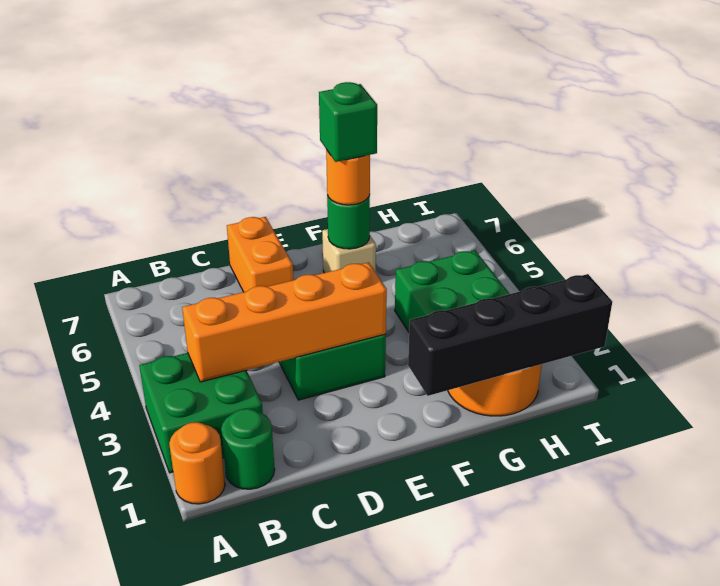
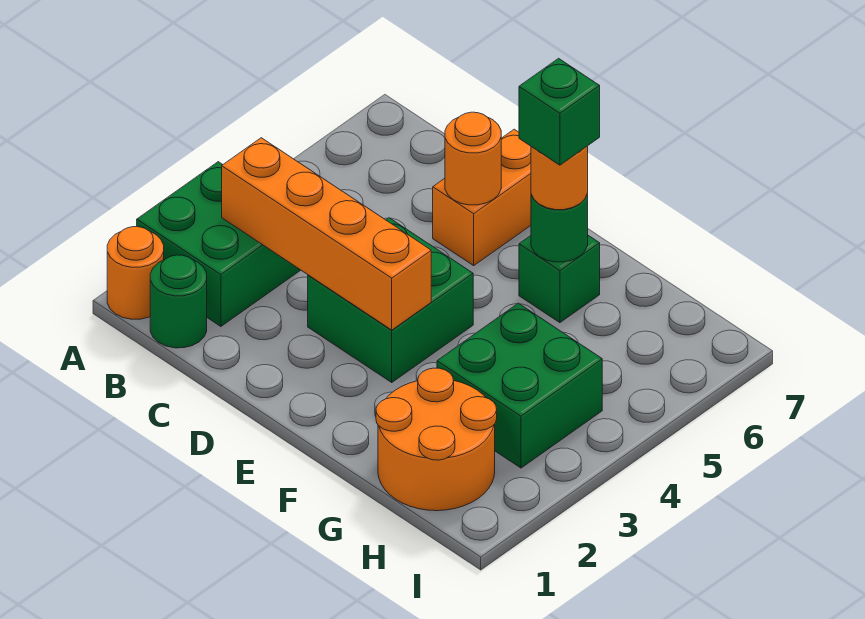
none -> orange round brick D6 level 2
black brick F1:I1 level 2 -> none
tan brick F6 level 1 -> green brick F6 level 1

